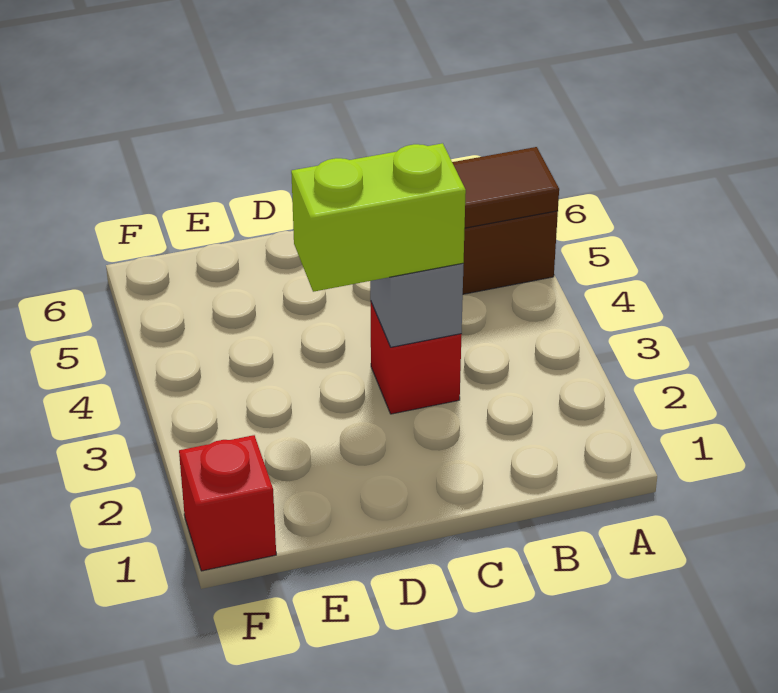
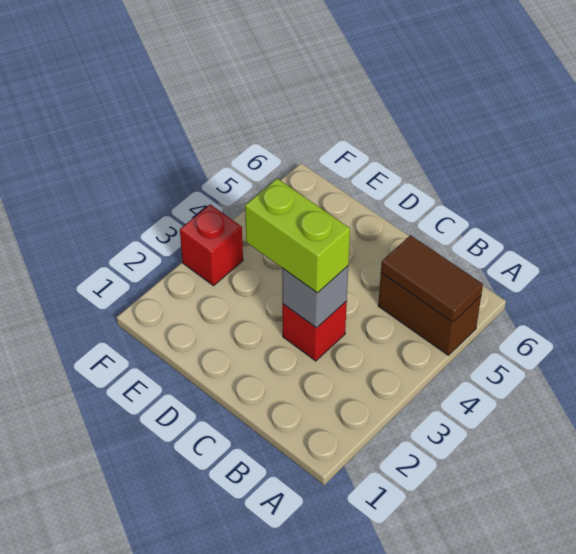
red brick F1 level 1 -> red brick F3 level 1

